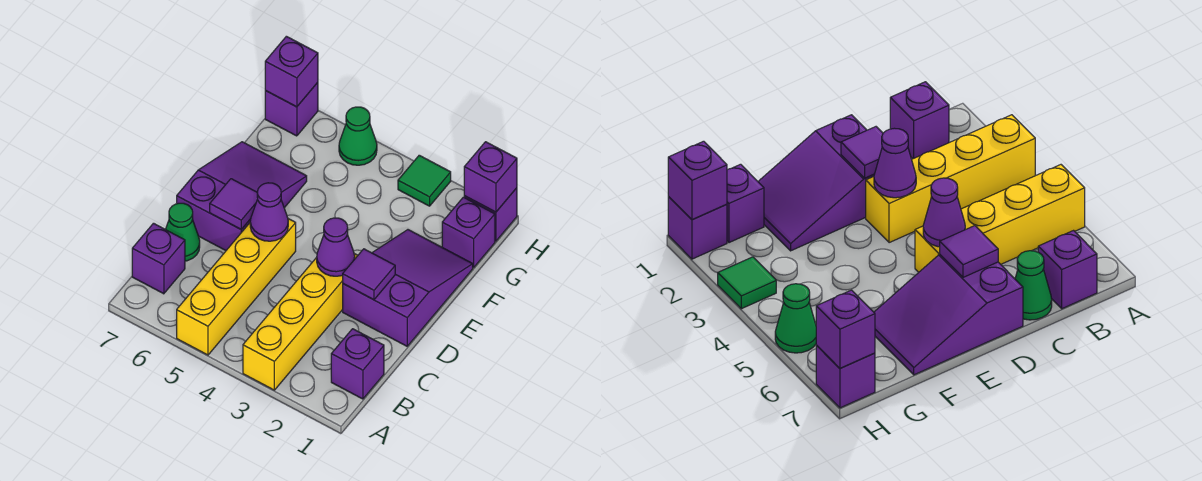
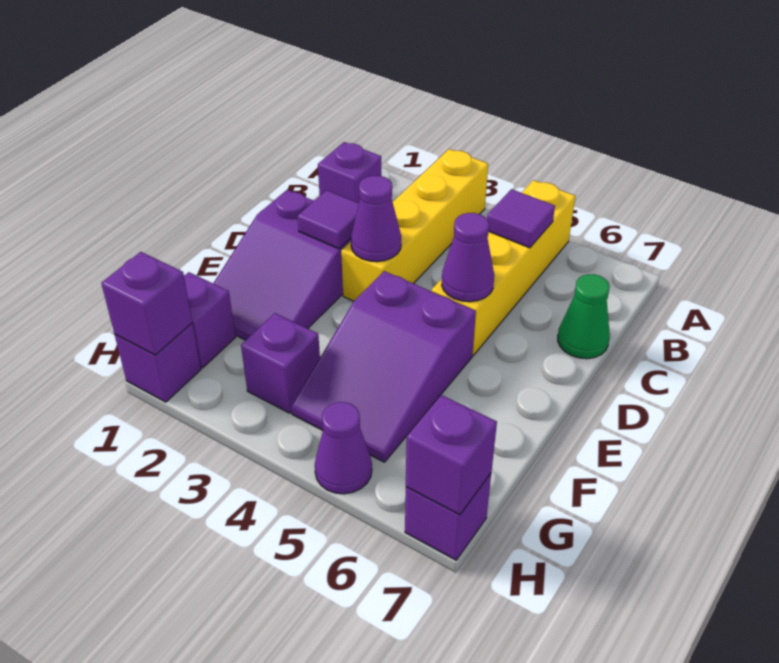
purple brick B7 level 1 -> purple brick G3 level 1
purple slope D6:F7 level 1 top D -> purple slope E4:G5 level 1 top E
purple tile D6 level 2 -> purple tile B5 level 2
green tile H3 level 1 -> none
green cone H5 level 1 -> purple cone H5 level 1

